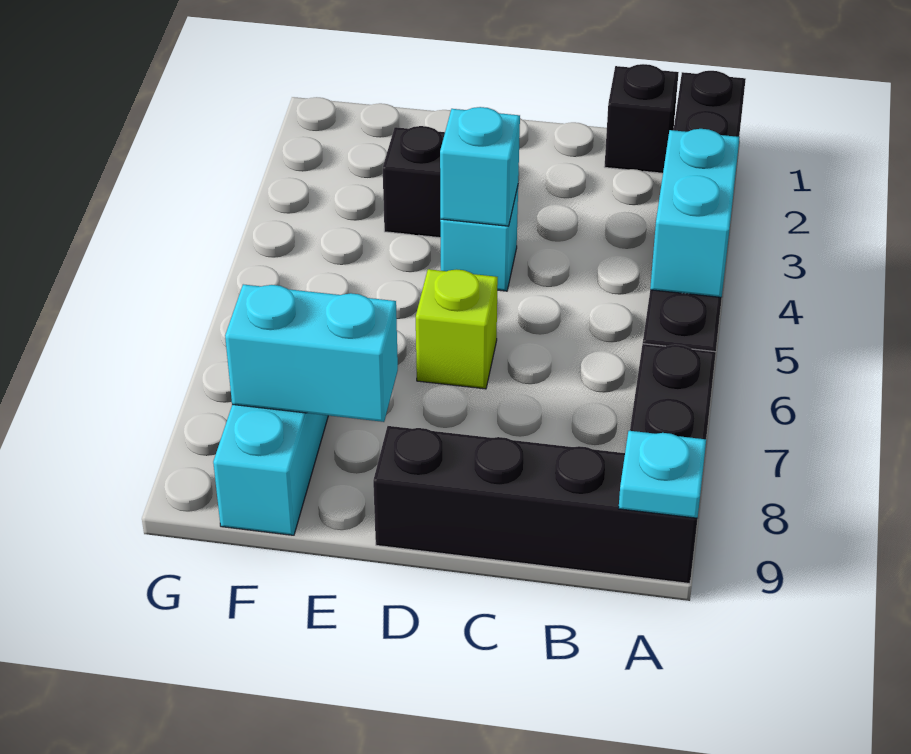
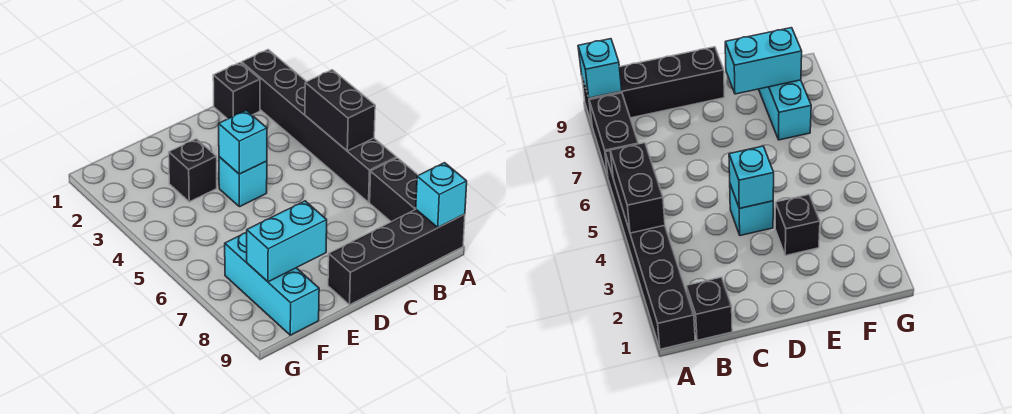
cyan brick A4:A5 level 2 -> black brick A4:A5 level 2
cyan plate A9 level 2 -> cyan brick A9 level 2
lime brick D6 level 1 -> none

